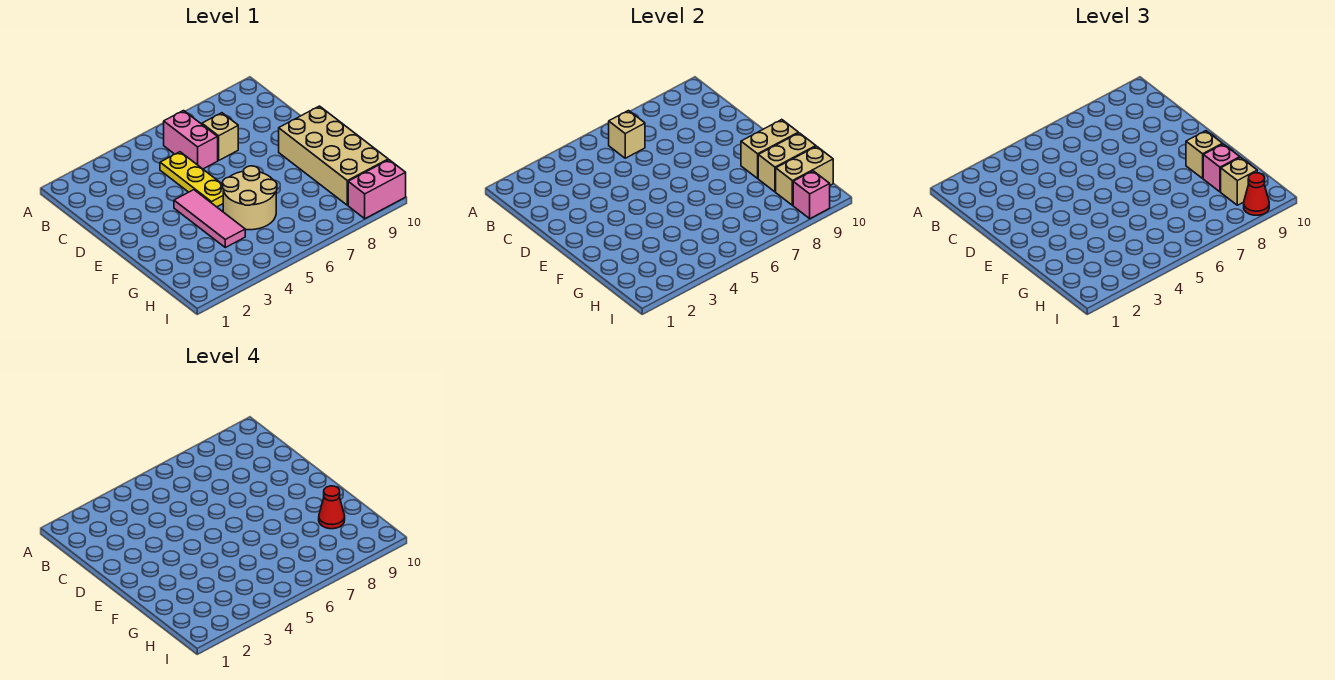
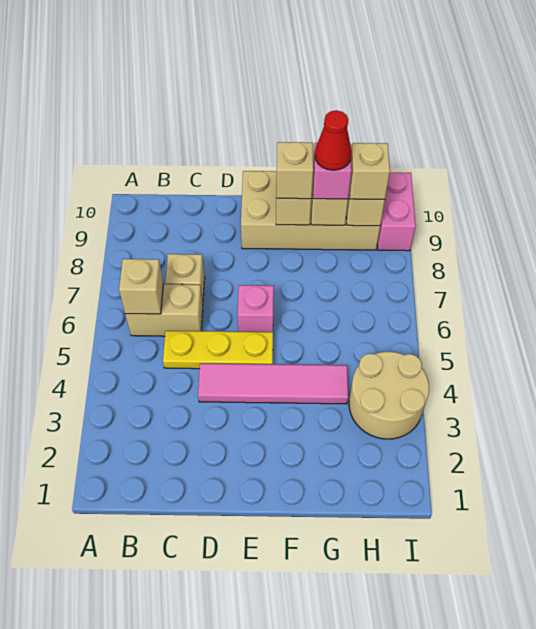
pink brick B6:C6 level 1 -> tan brick B6:C6 level 1
pink tile E4:G4 level 1 -> pink tile D4:G4 level 1
tan round brick F5:G6 level 1 -> tan round brick H3:I4 level 1
pink brick I9 level 2 -> pink brick E6 level 1
red cone I9 level 3 -> none

